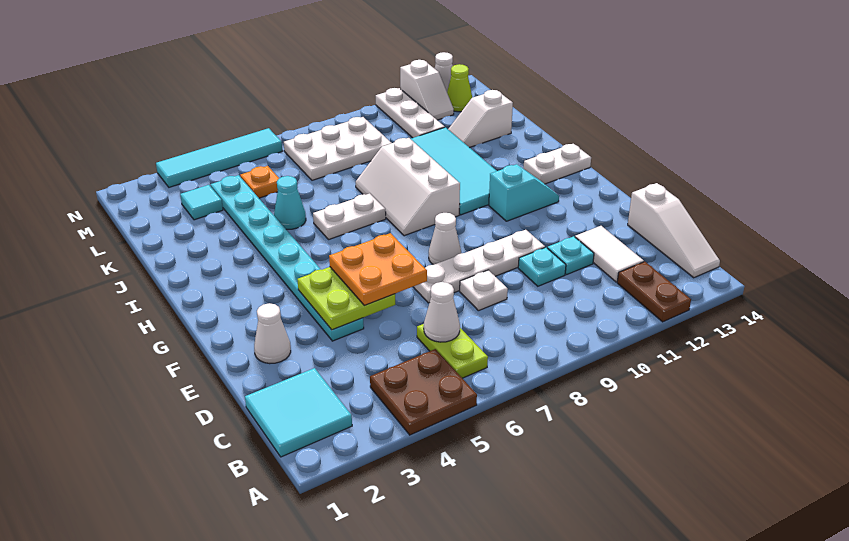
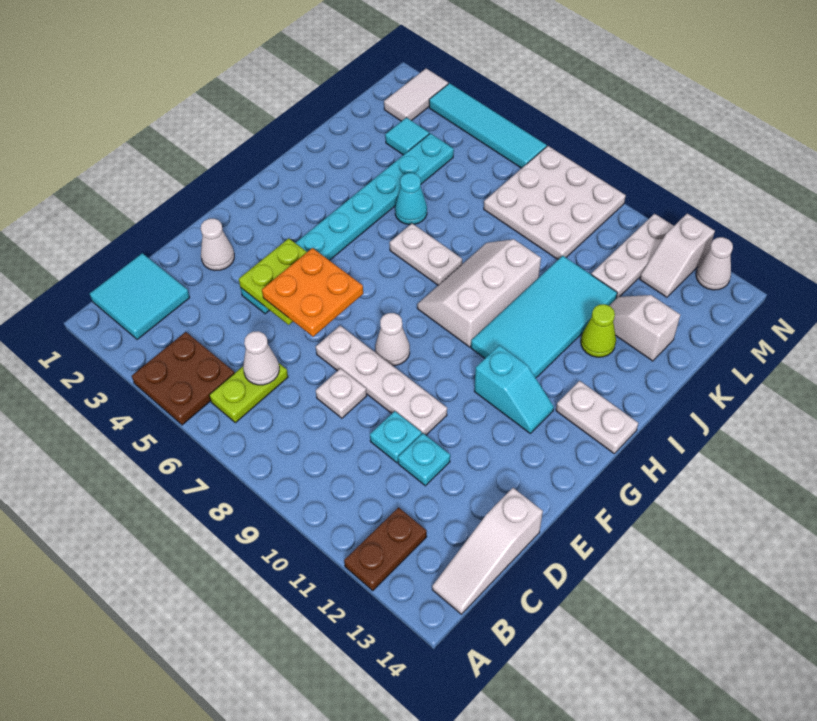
white tile C12:D12 level 1 -> white tile M2:N2 level 1
orange plate L5 level 1 -> none
white plate L7:M9 level 1 -> white plate L7:N9 level 1
lime cone M13 level 1 -> lime cone J12 level 1

